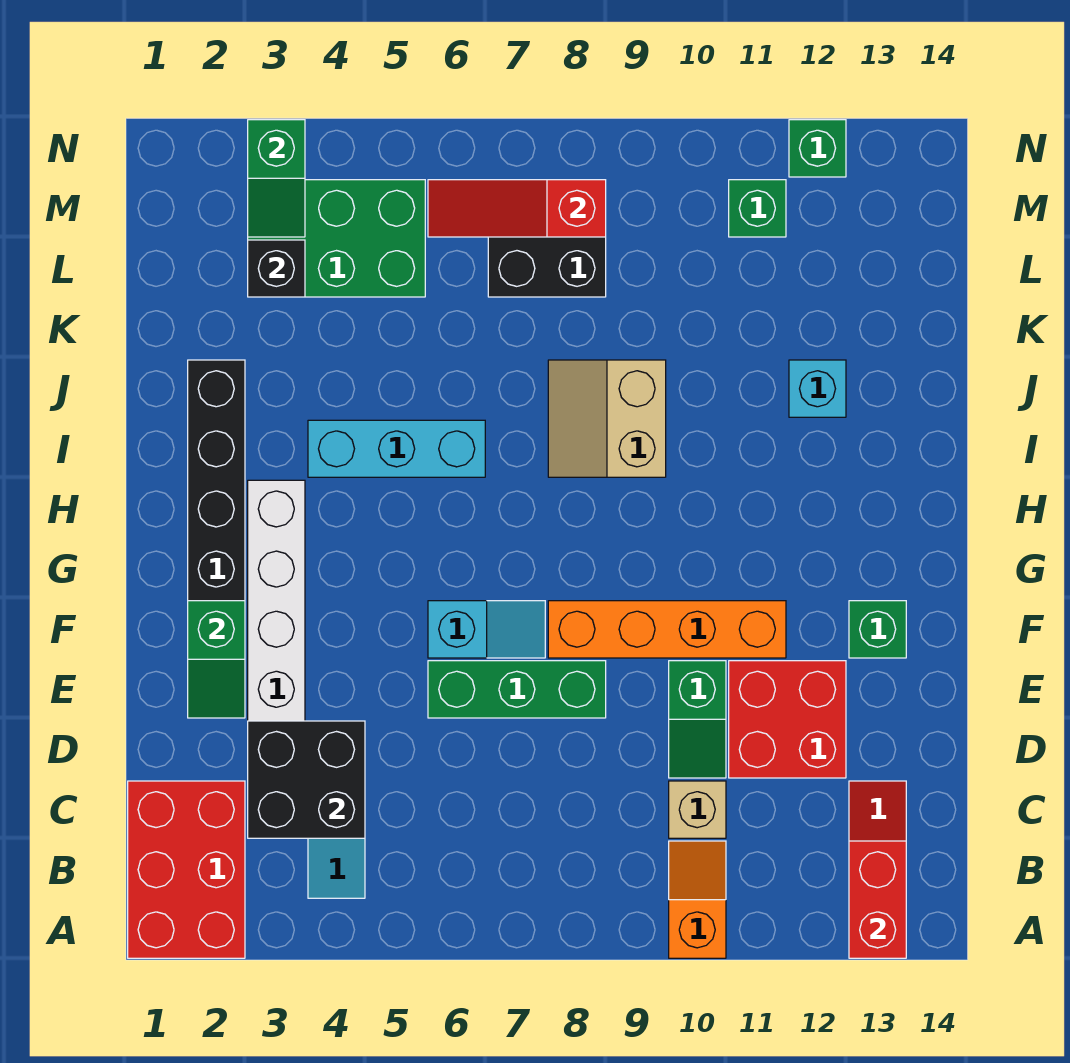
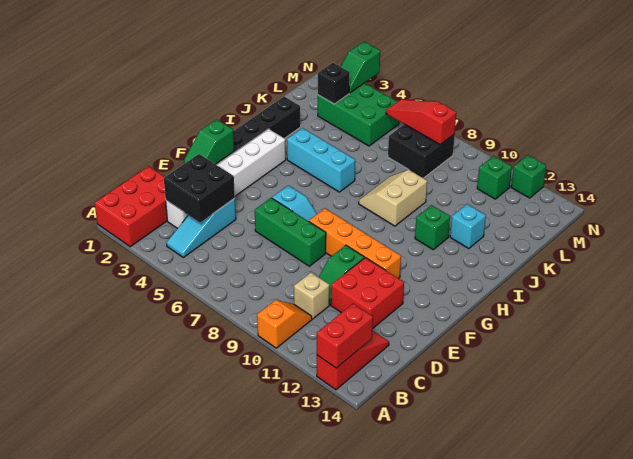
green brick F13 level 1 -> green brick I11 level 1

